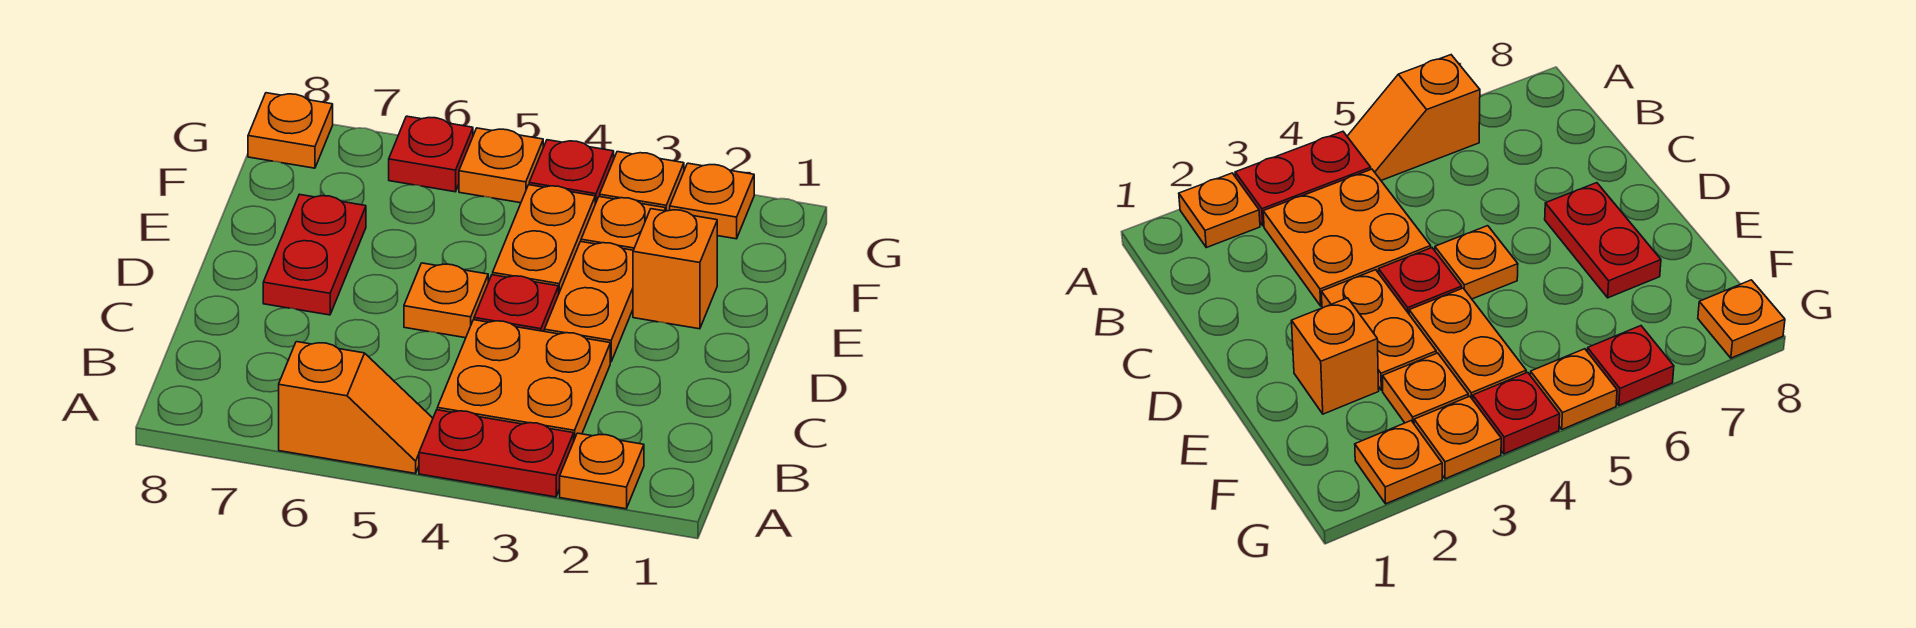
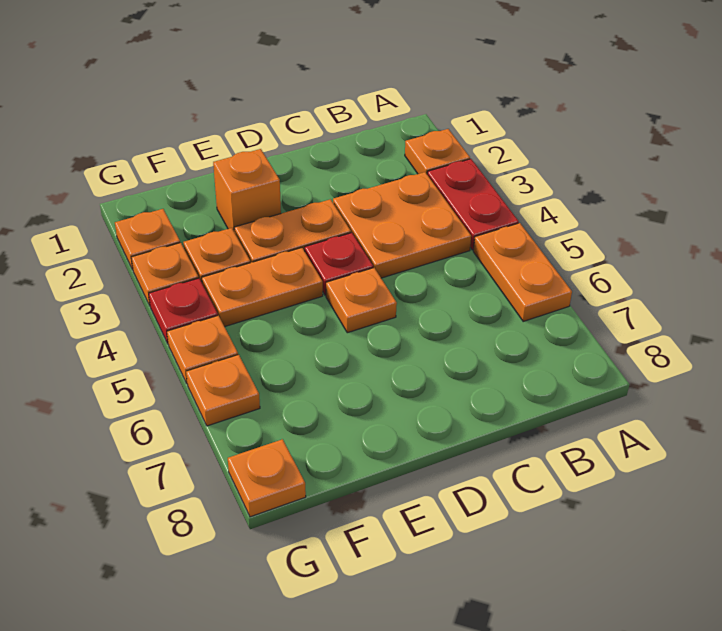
orange slope A5:A6 level 1 top 6 -> orange plate A5:A6 level 1
red plate D7:E7 level 1 -> none
red plate G6 level 1 -> orange plate G6 level 1

